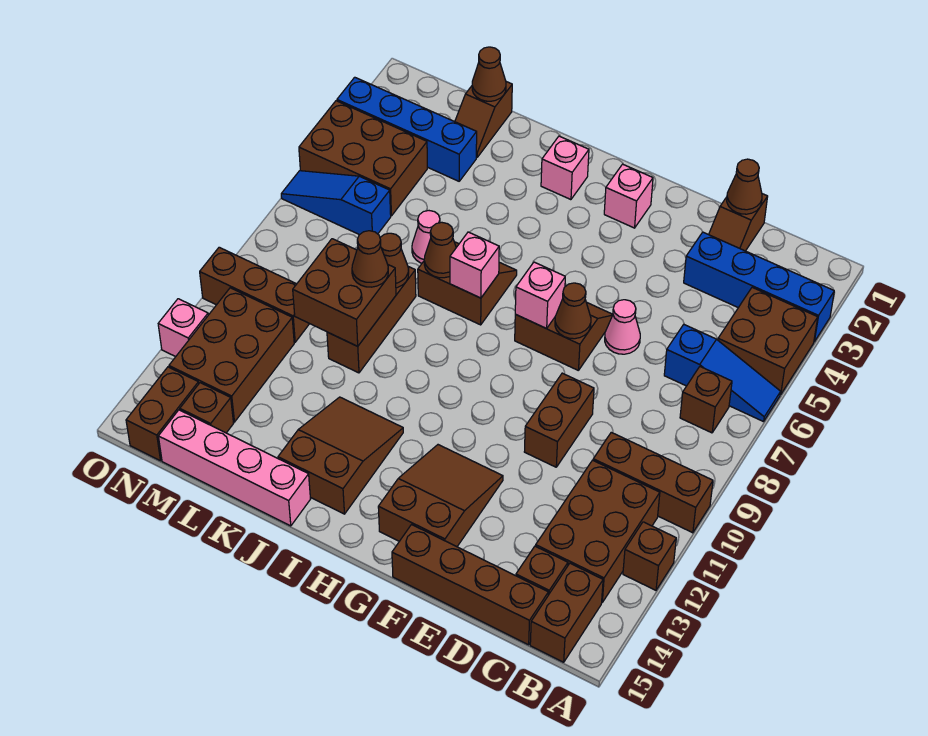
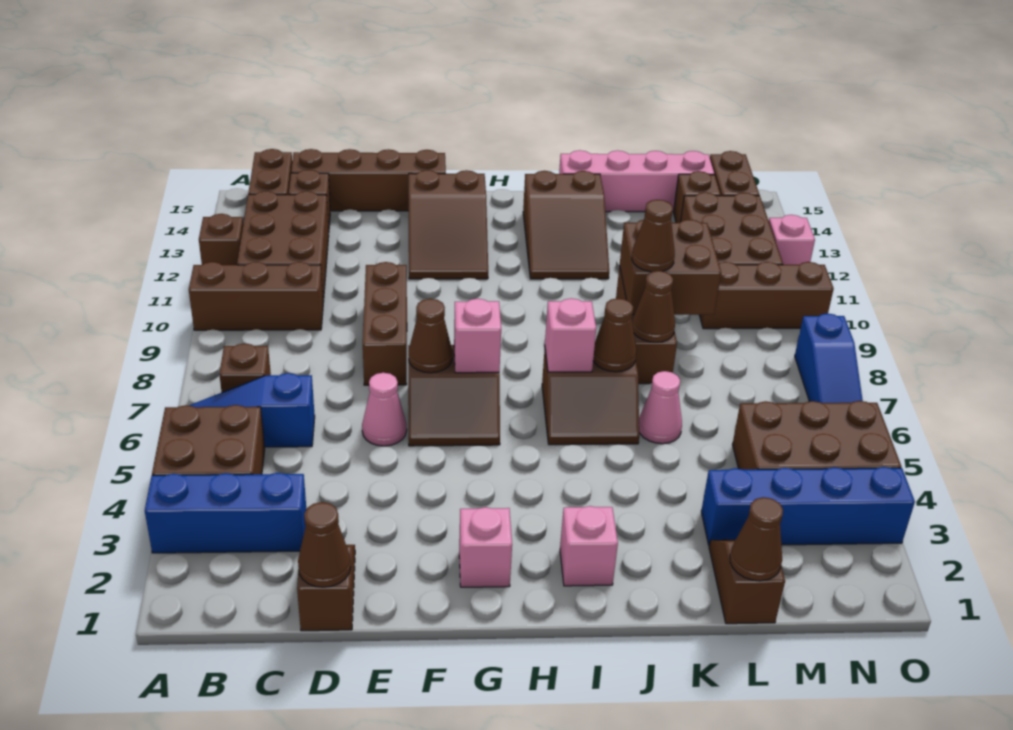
blue brick A3:D3 level 1 -> blue brick A3:C3 level 1
brown brick E9:E10 level 1 -> brown brick E8:E10 level 1
blue slope M6:O6 level 1 top M -> blue slope O6:O8 level 1 top 8

